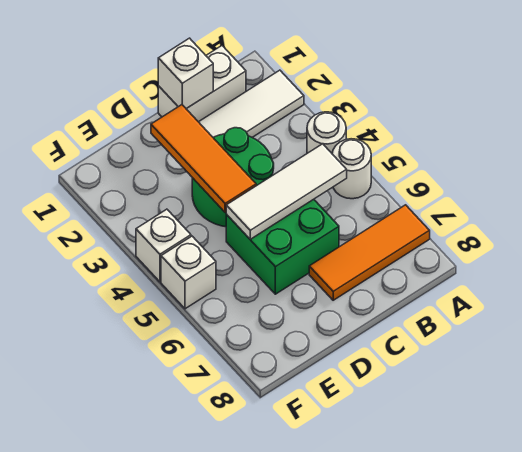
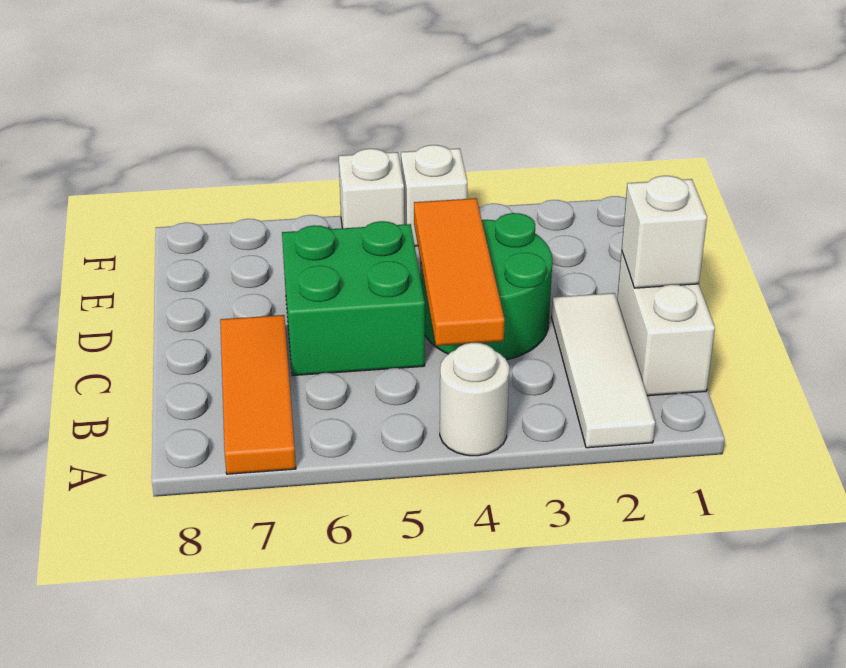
white round brick A5 level 1 -> none
white tile B5:D5 level 2 -> none
orange tile D2:D4 level 2 -> orange tile B4:D4 level 2

